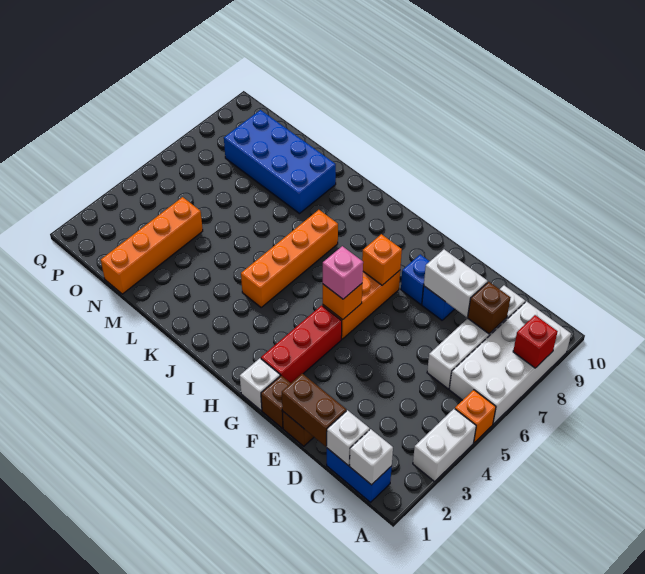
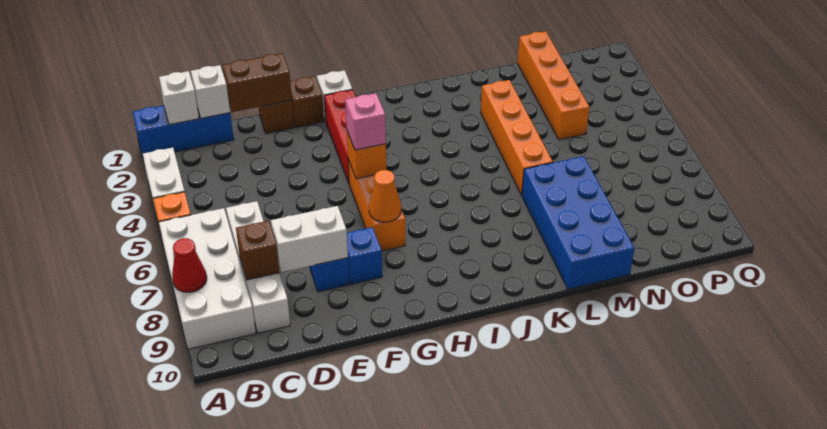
red brick A8 level 2 -> red cone A8 level 2
blue brick B1:C1 level 1 -> blue brick A1:C1 level 1
orange brick G7 level 2 -> orange cone G7 level 2
orange brick J4:J7 level 1 -> orange brick L3:L6 level 1
blue brick L8:O9 level 1 -> blue brick L7:M10 level 1

